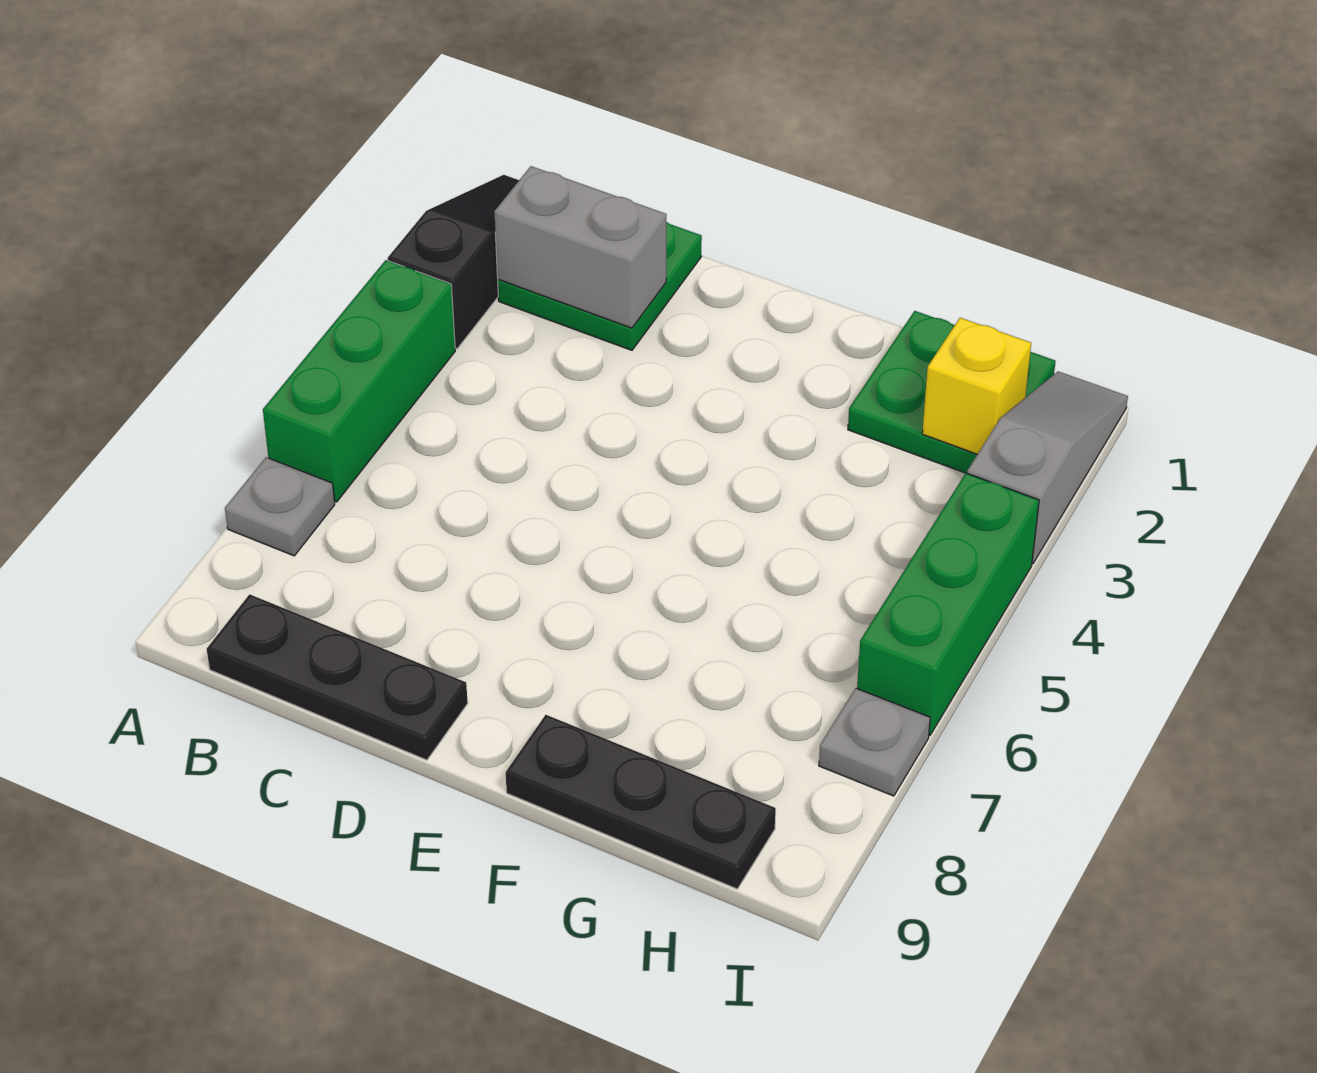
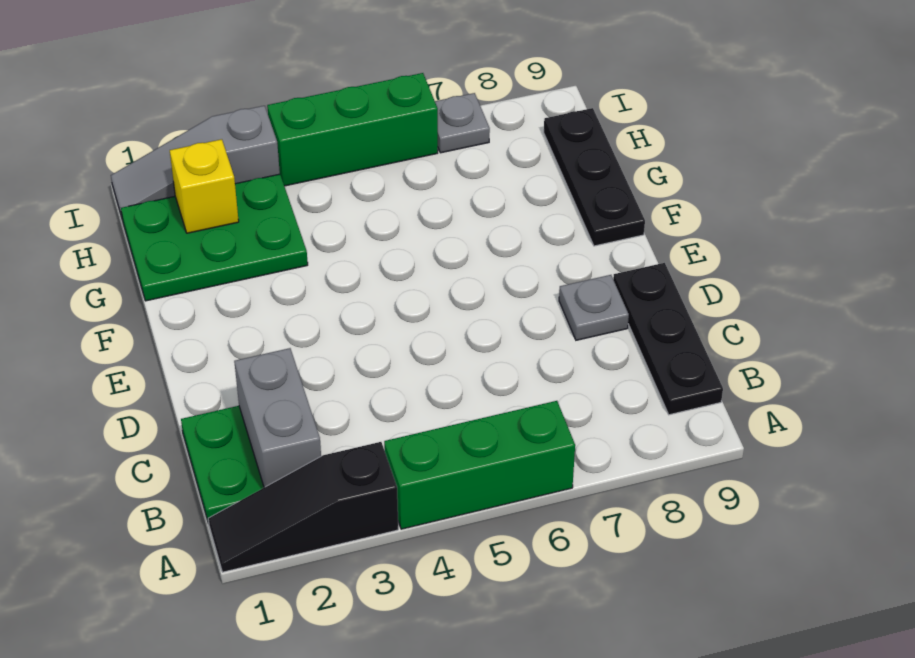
grey plate A7 level 1 -> grey plate D8 level 1
green plate G1:H2 level 1 -> green plate G1:H3 level 1

